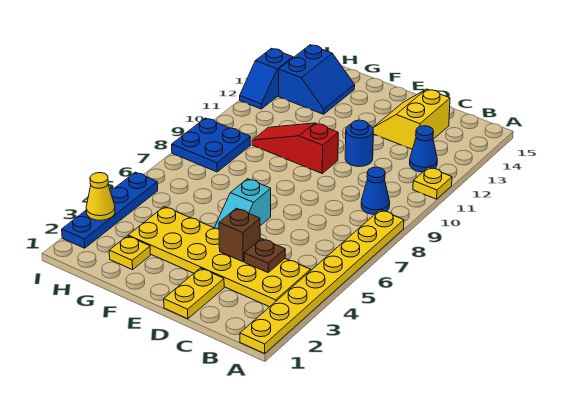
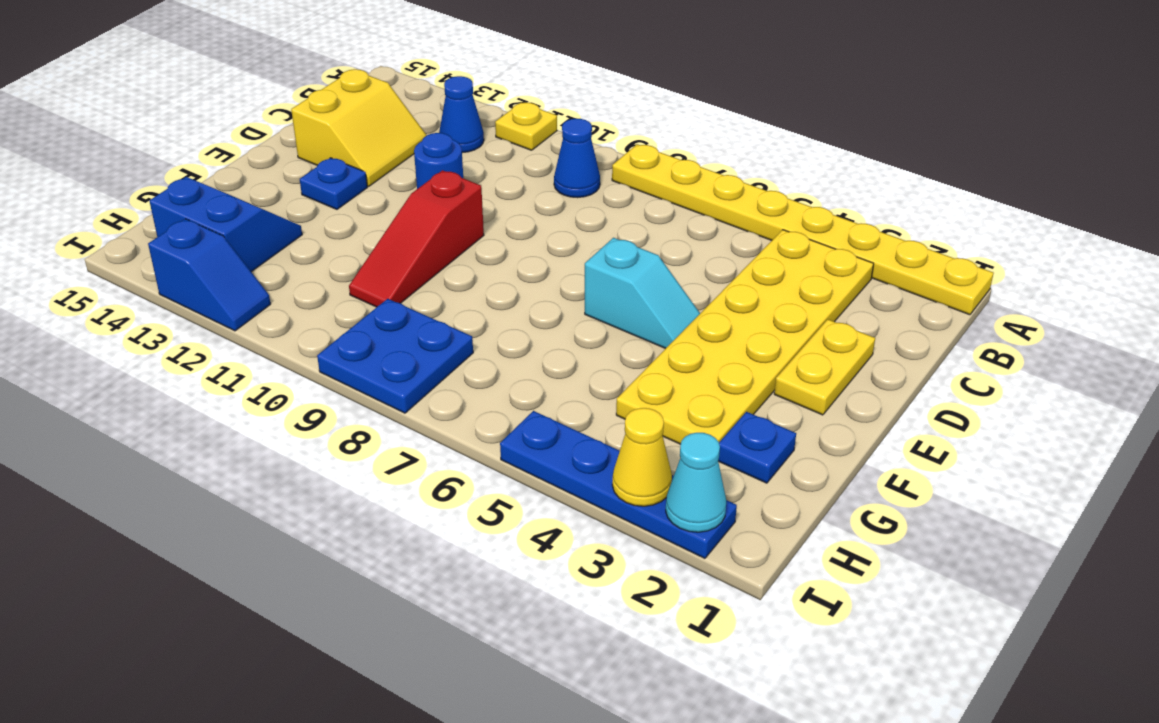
brown plate C4 level 2 -> none
yellow slope C13:D14 level 1 top C -> yellow slope C13:D14 level 1 top 14
yellow plate D1:D2 level 1 -> yellow plate D2:E2 level 1
brown brick D4 level 2 -> none
none -> blue plate E13 level 1
yellow plate G2 level 1 -> blue plate G2 level 1
none -> cyan cone I2 level 2

